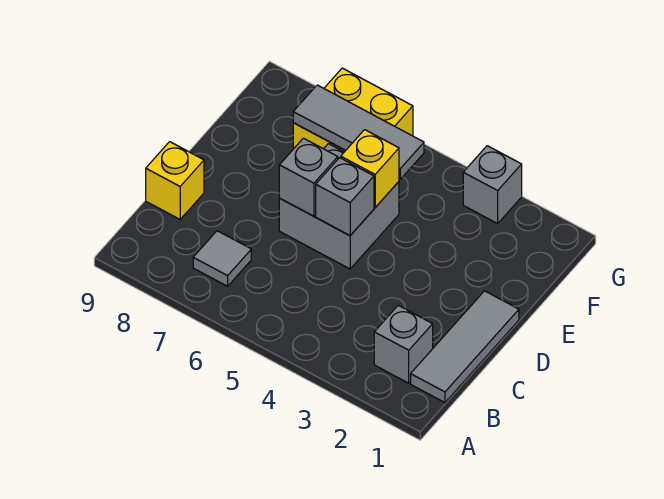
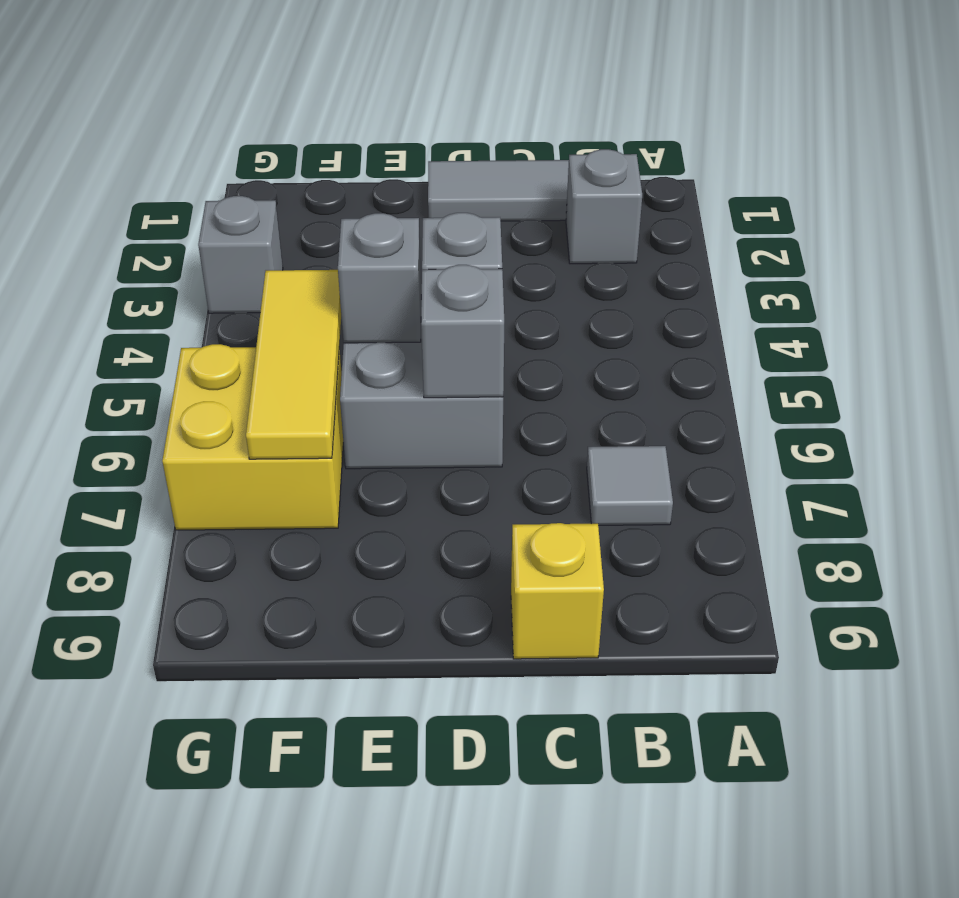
yellow brick E5 level 2 -> grey brick E5 level 2
grey tile F5:F7 level 2 -> yellow tile F5:F7 level 2

